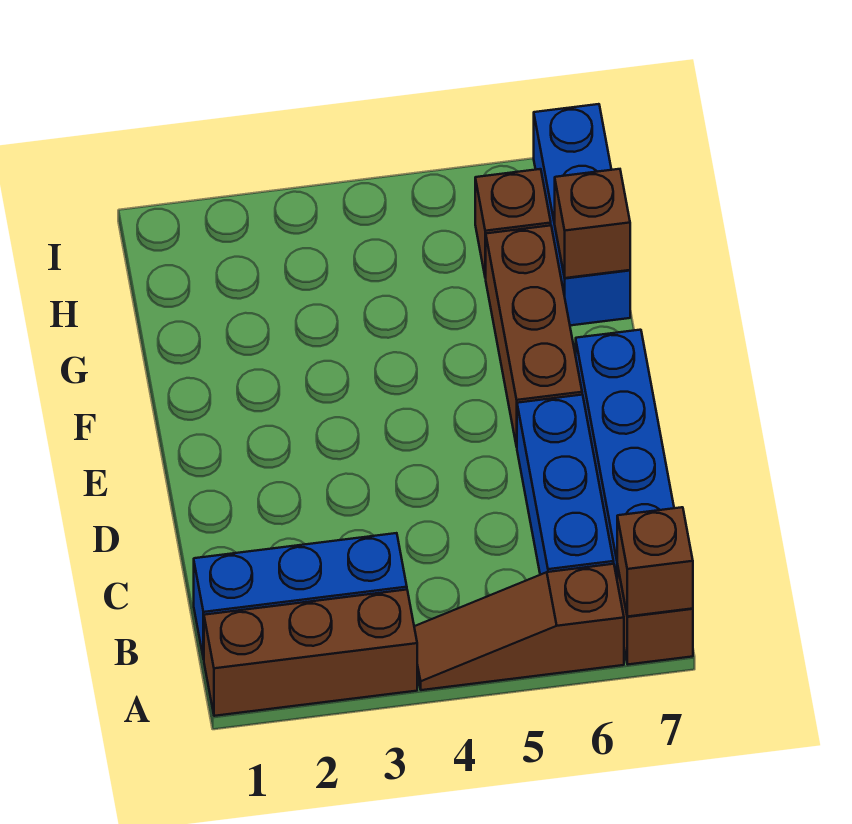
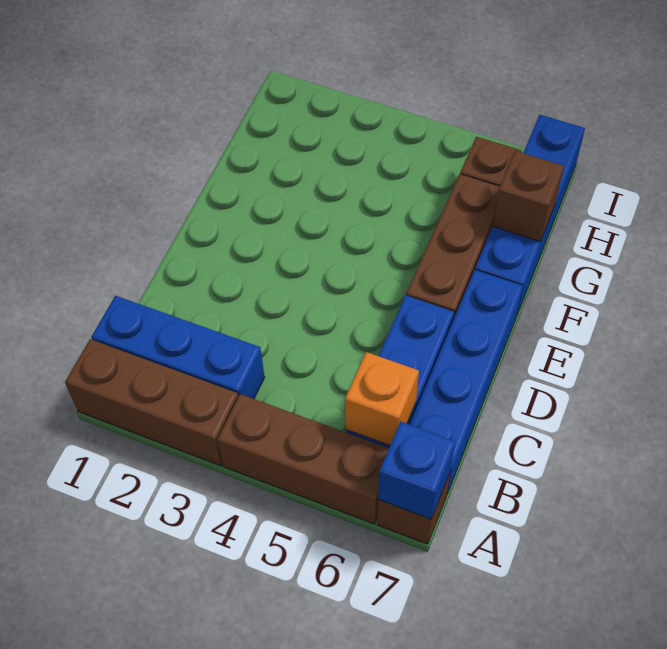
brown slope A4:A6 level 1 top 6 -> brown brick A4:A6 level 1
brown brick A7 level 2 -> blue brick A7 level 2
none -> orange brick B6 level 2
blue brick G7:I7 level 1 -> blue brick F7:I7 level 1

